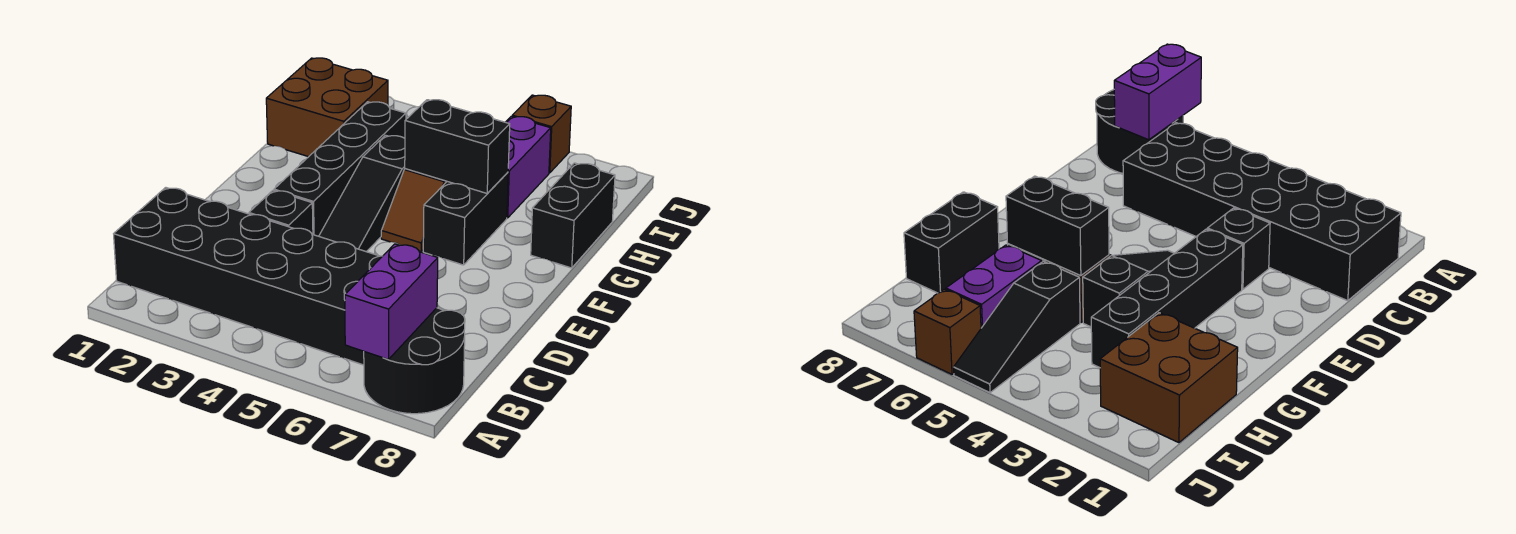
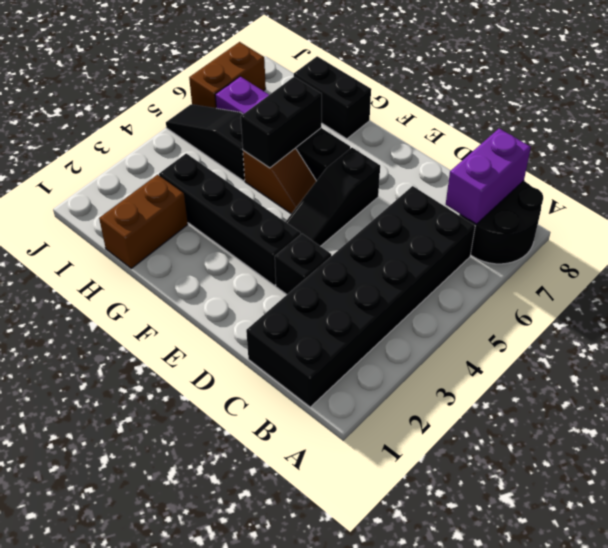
purple brick A7:B7 level 2 -> purple brick B7:B8 level 2
black slope E4:G4 level 1 top G -> black slope E4:E6 level 1 top 6
brown brick H1:I2 level 1 -> brown brick H1:H2 level 1
brown brick J6 level 1 -> brown brick J6:J7 level 1

